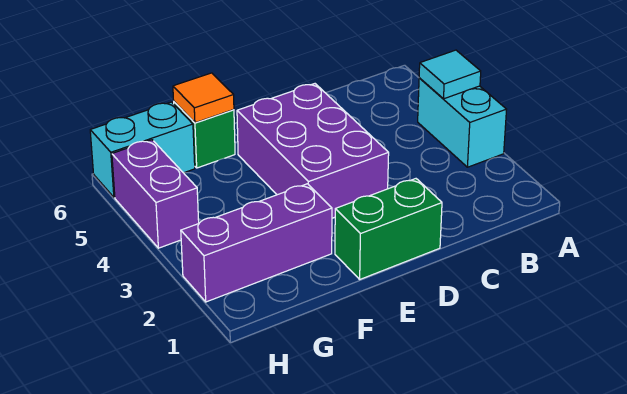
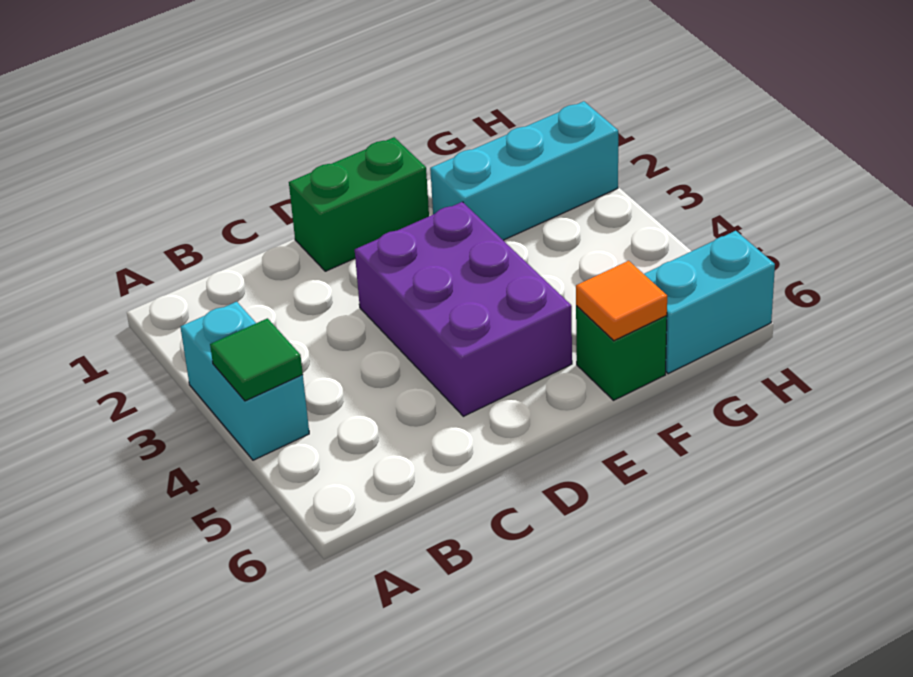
cyan tile A4 level 2 -> green tile A4 level 2
purple brick F2:H2 level 1 -> cyan brick F2:H2 level 1
purple brick H4:H5 level 1 -> none

